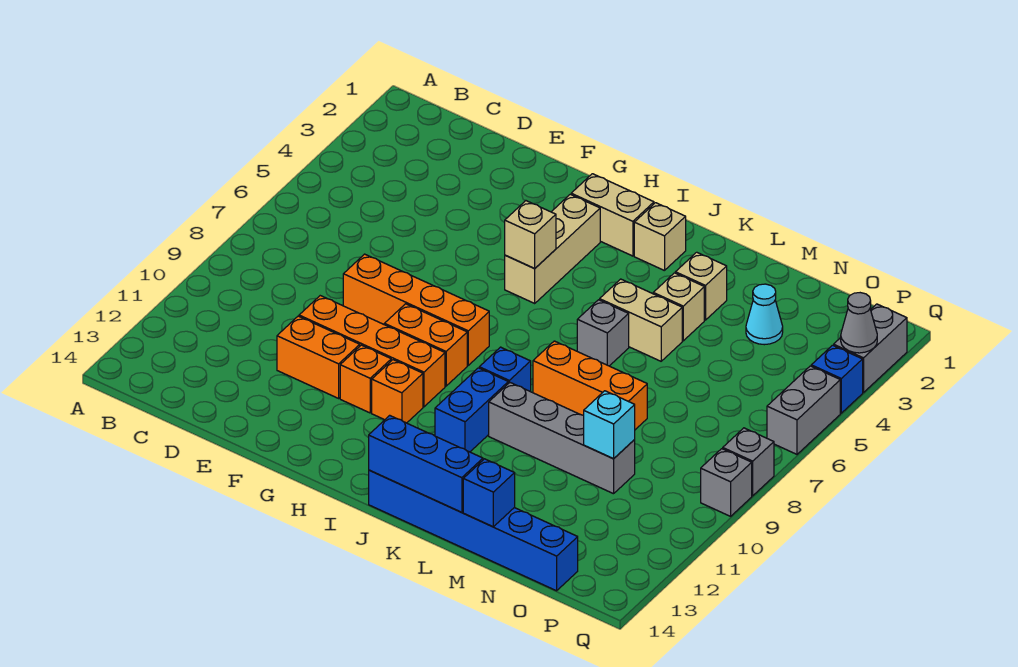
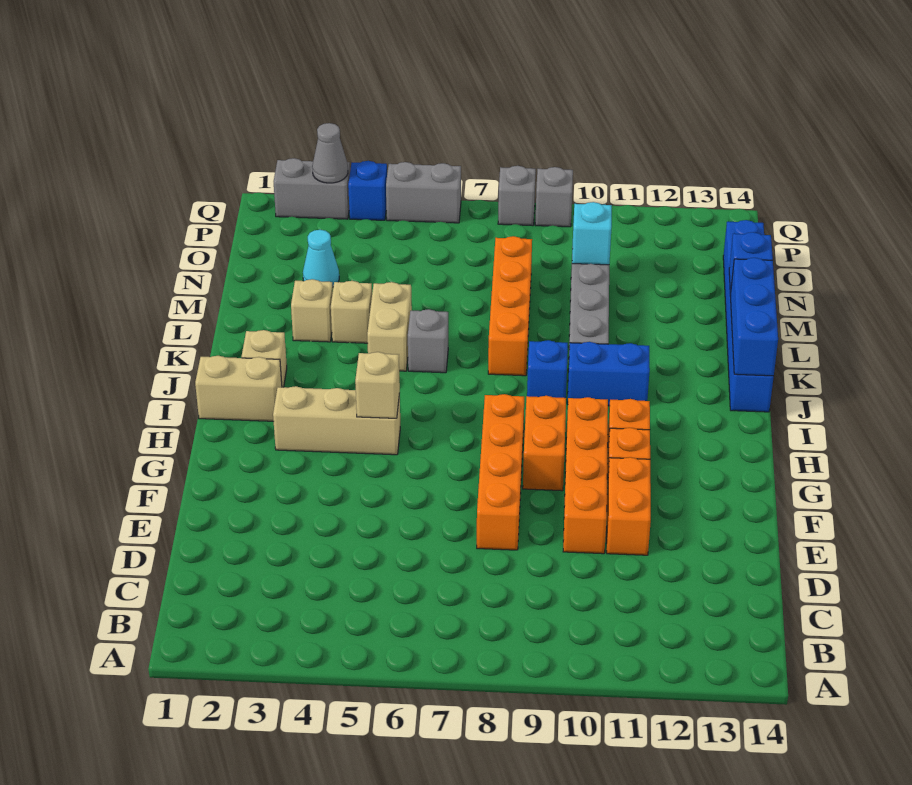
tan brick H2:I2 level 1 -> tan brick I1:I2 level 1
orange brick K8:M8 level 1 -> orange brick K8:N8 level 1

